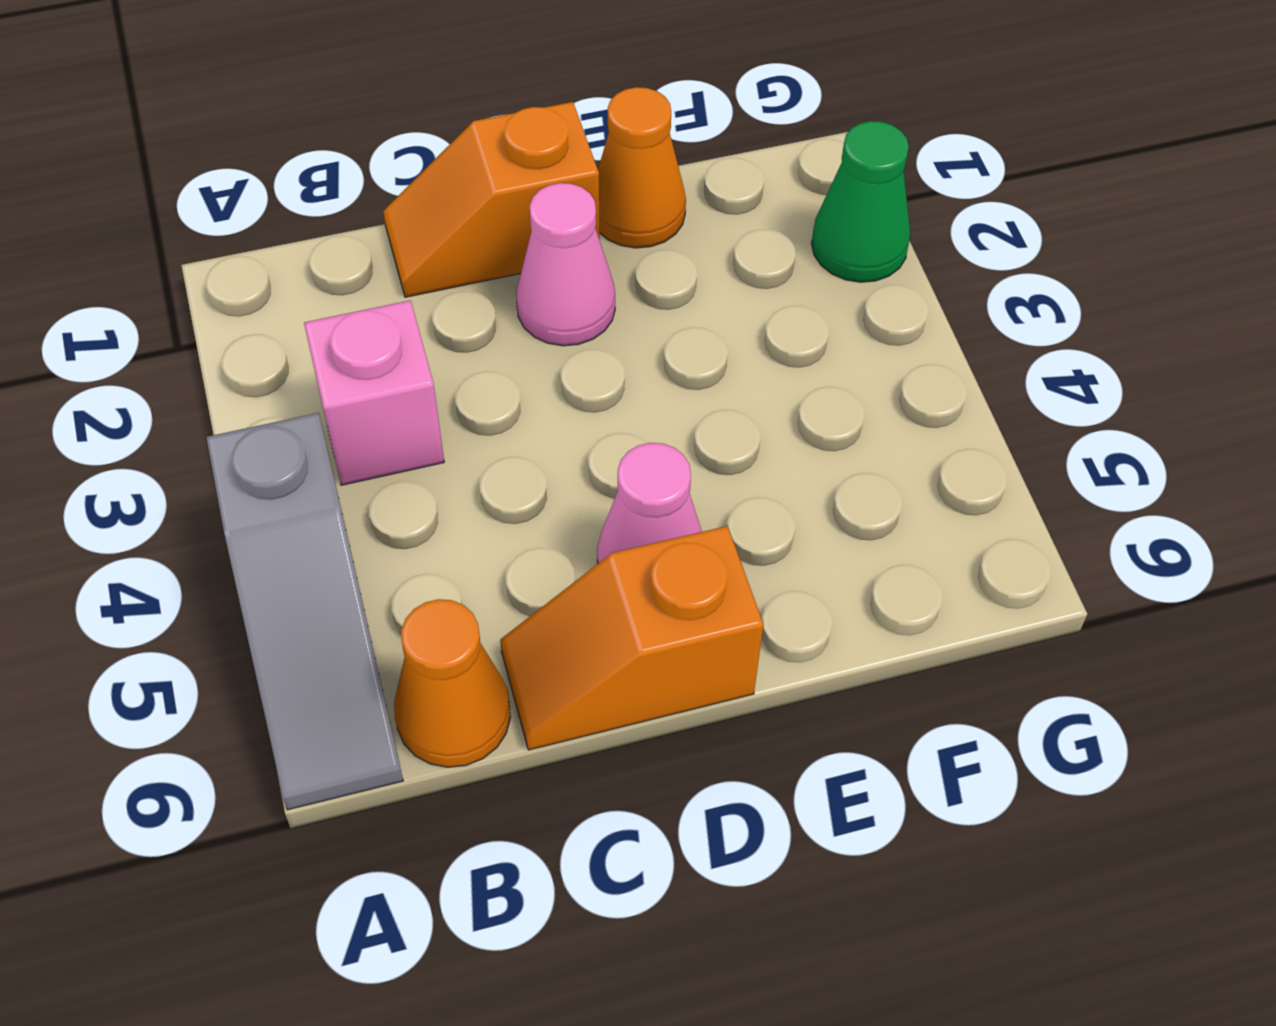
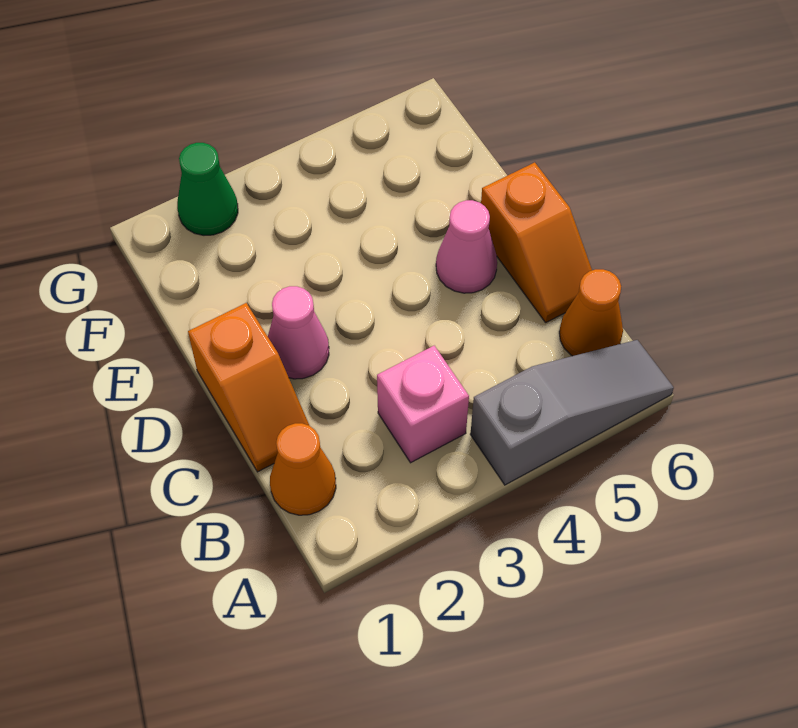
orange cone E1 level 1 -> orange cone B1 level 1

